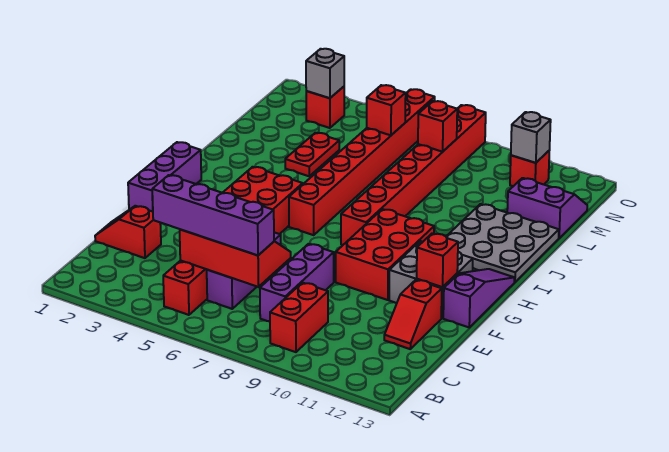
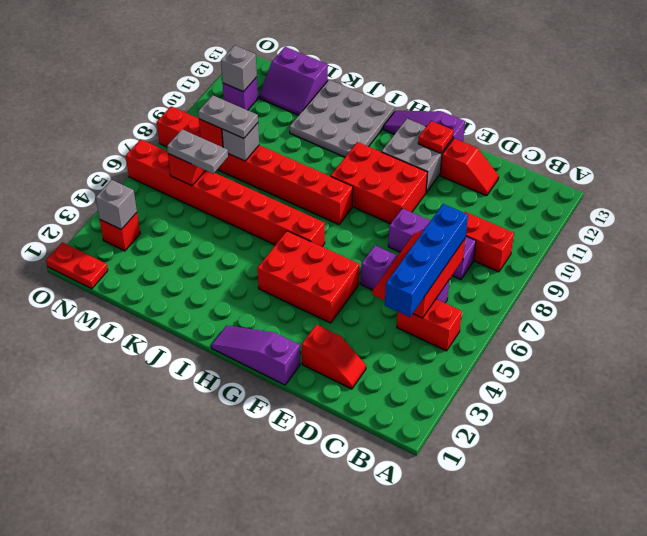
purple brick C4:C7 level 3 -> blue brick C4:C7 level 3
red slope D1:D2 level 1 top 2 -> red slope D2:E2 level 1 top E
purple brick F1:H1 level 1 -> purple slope F1:H1 level 1 top F
red brick F12 level 2 -> red plate F12 level 2
red plate K4:L4 level 1 -> red plate N1:O1 level 1
none -> grey plate L6:M6 level 3
none -> grey brick L8 level 2
none -> grey plate L8:M8 level 3
purple slope L12:M13 level 1 top L -> purple slope L12:M13 level 1 top 13
red brick N11 level 1 -> purple brick N11 level 1

